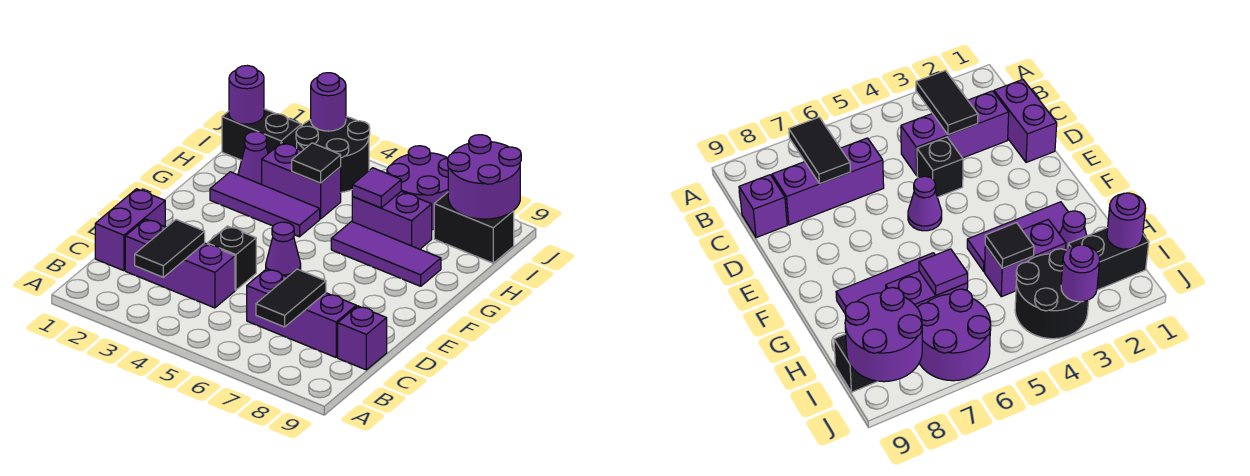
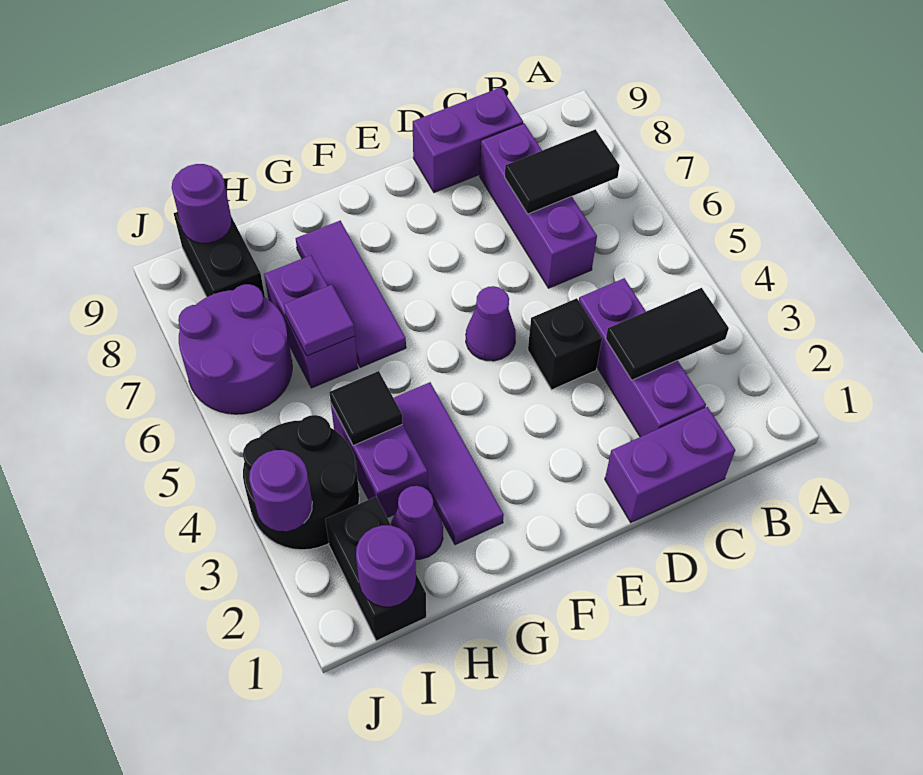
purple brick C9 level 1 -> purple brick C9:D9 level 1
purple round brick I8:J9 level 2 -> purple round brick I9 level 2

